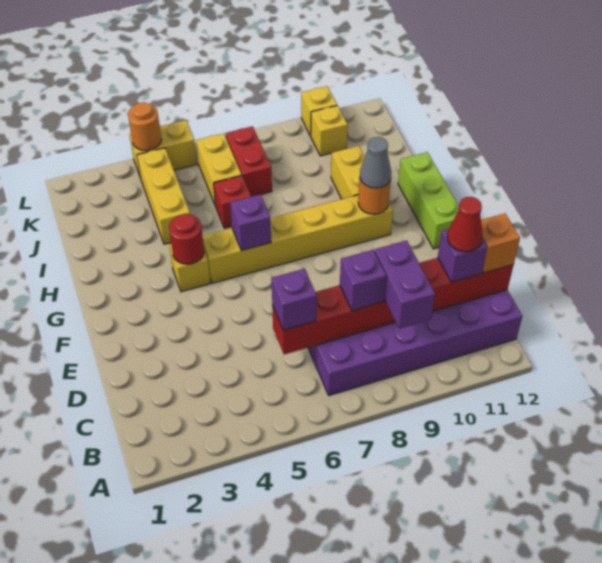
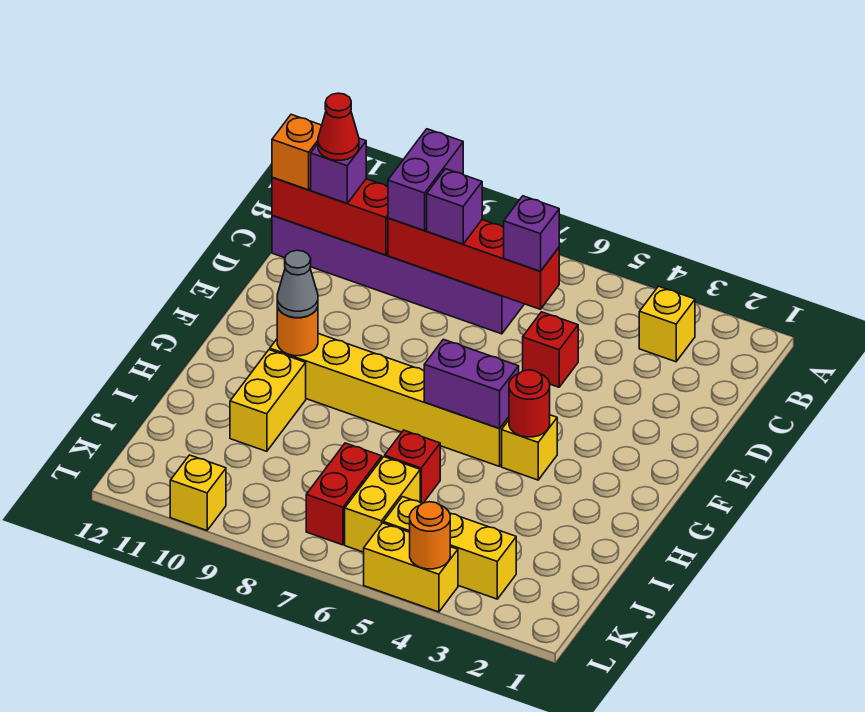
none -> red brick D5 level 1
lime brick F12:H12 level 1 -> none
purple brick G6 level 2 -> purple brick G5:G6 level 2
yellow brick I4:K4 level 1 -> yellow brick K3:K5 level 1
yellow brick K10 level 1 -> yellow brick B3 level 1

